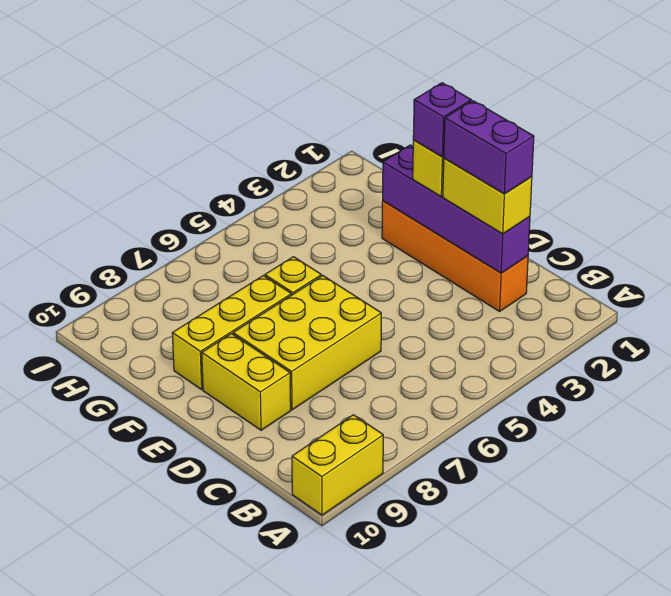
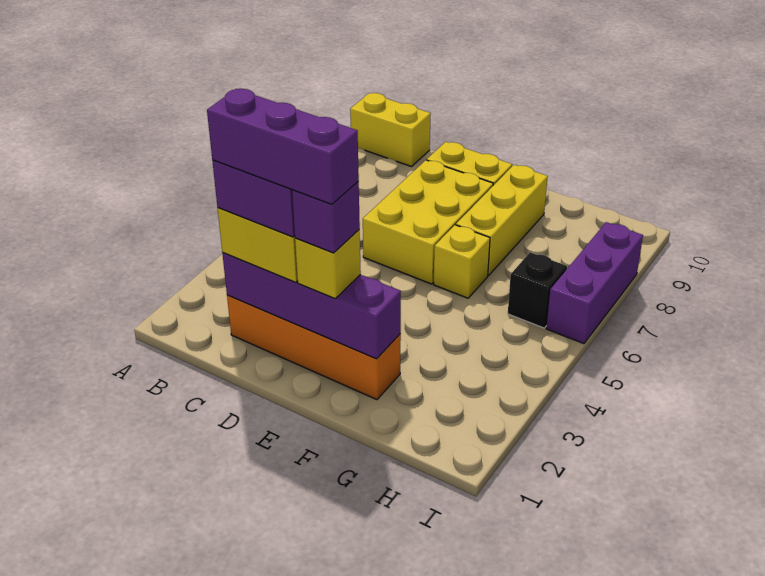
yellow brick A9:A10 level 1 -> yellow brick A10:B10 level 1
none -> purple brick C2:E2 level 5
none -> black brick H6 level 1
none -> purple brick I6:I8 level 1

